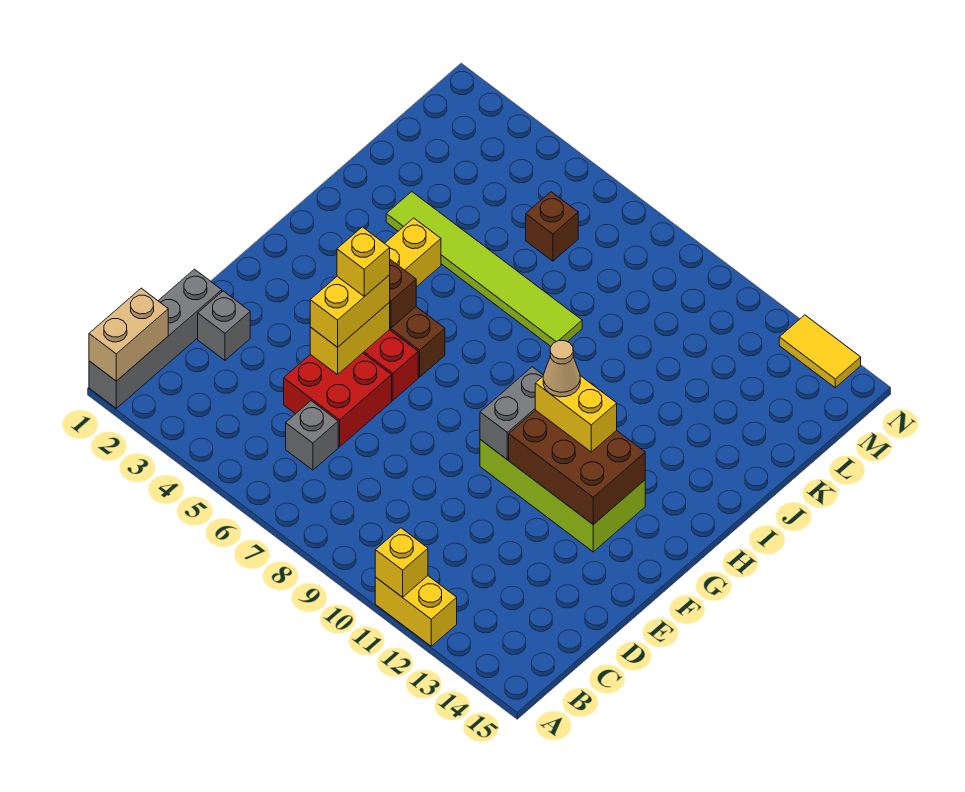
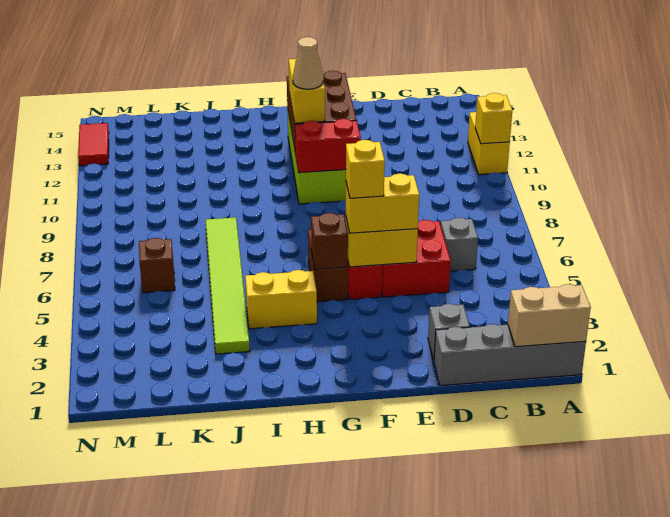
grey brick F10:G10 level 2 -> red brick F10:G10 level 2
yellow tile N13:N14 level 1 -> red tile N13:N14 level 1

